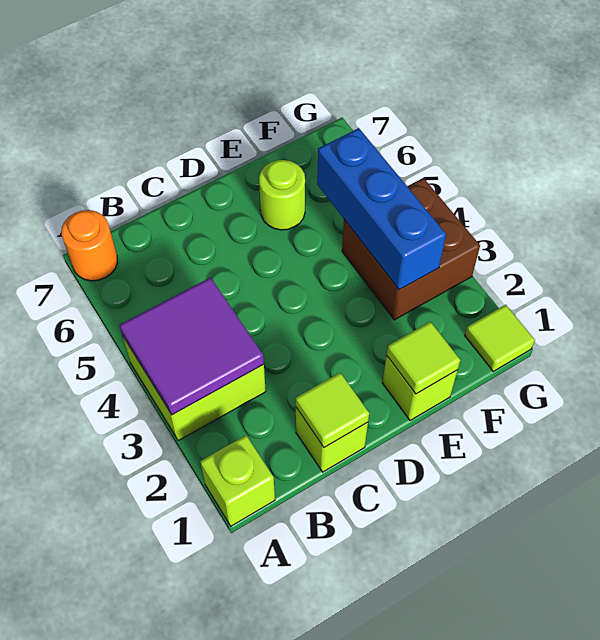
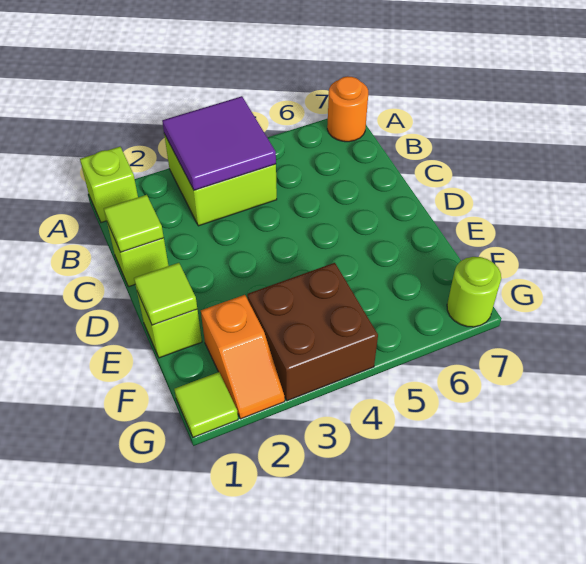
lime round brick E6 level 1 -> lime round brick G7 level 1
none -> orange slope F2:G2 level 1 top F
blue brick F3:F5 level 2 -> none

